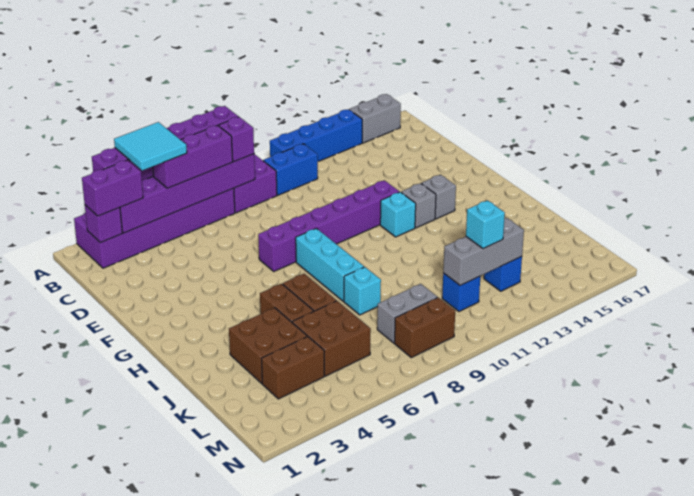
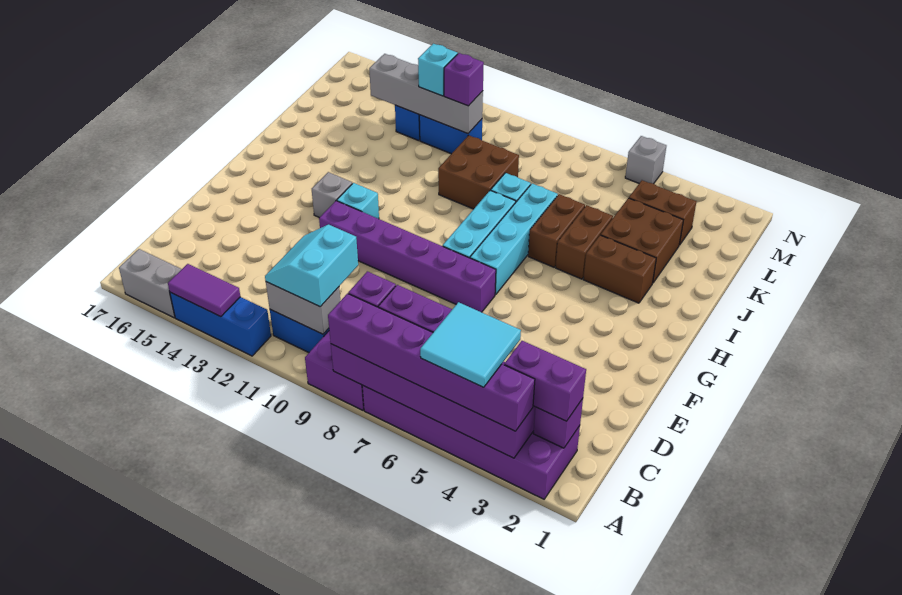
blue brick A11:A14 level 1 -> blue brick A12:A14 level 1
none -> purple tile A13:A14 level 2
none -> cyan slope B10:C11 level 3 top 10
none -> cyan brick G7:J7 level 1
grey brick G14 level 1 -> grey brick N5 level 1
brown brick K5:L6 level 1 -> brown brick J9:K10 level 1
grey brick L8:L9 level 1 -> grey brick B10:B11 level 2
blue brick L11 level 1 -> blue brick L11:L12 level 1
grey brick L11:L13 level 2 -> grey brick L11:L14 level 2
none -> purple brick L11 level 3
brown brick M8:M9 level 1 -> brown brick I3:I4 level 1

